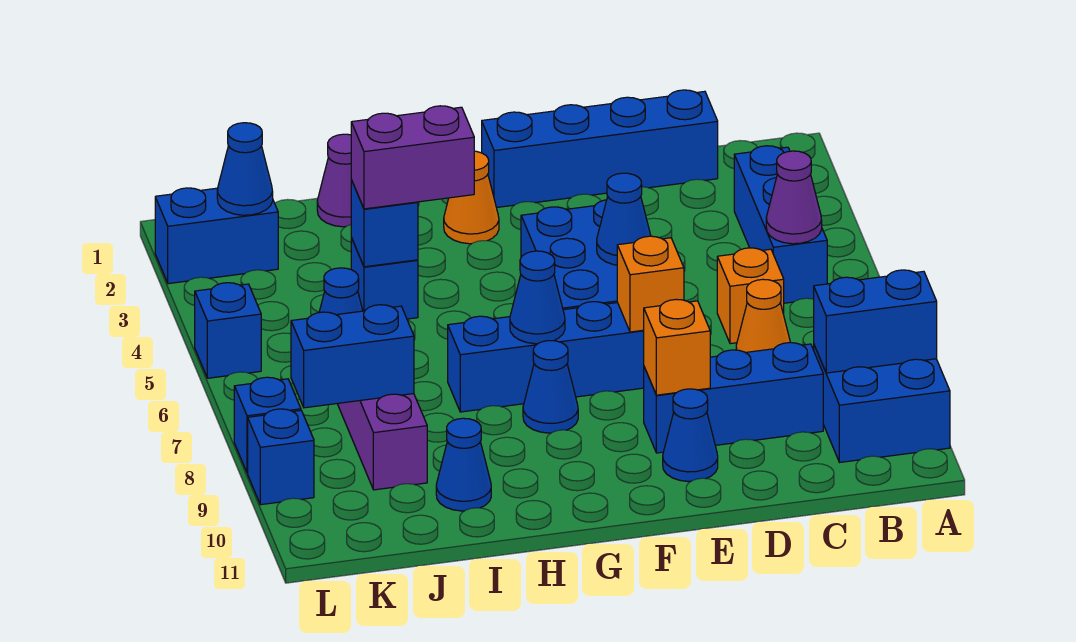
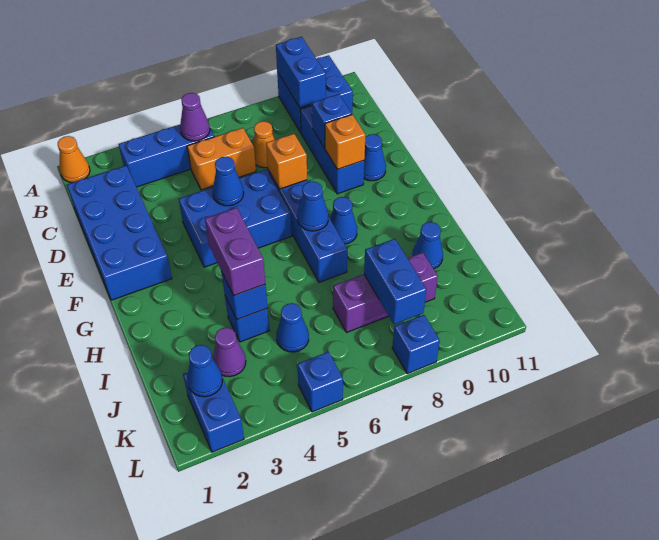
blue brick C1:F1 level 1 -> blue brick C1:F2 level 1
orange brick C6 level 1 -> orange brick C5:C6 level 1
orange cone G2 level 1 -> orange cone A1 level 1
purple cone I1 level 1 -> purple cone J3 level 1
blue brick L9 level 1 -> blue brick D9 level 2

